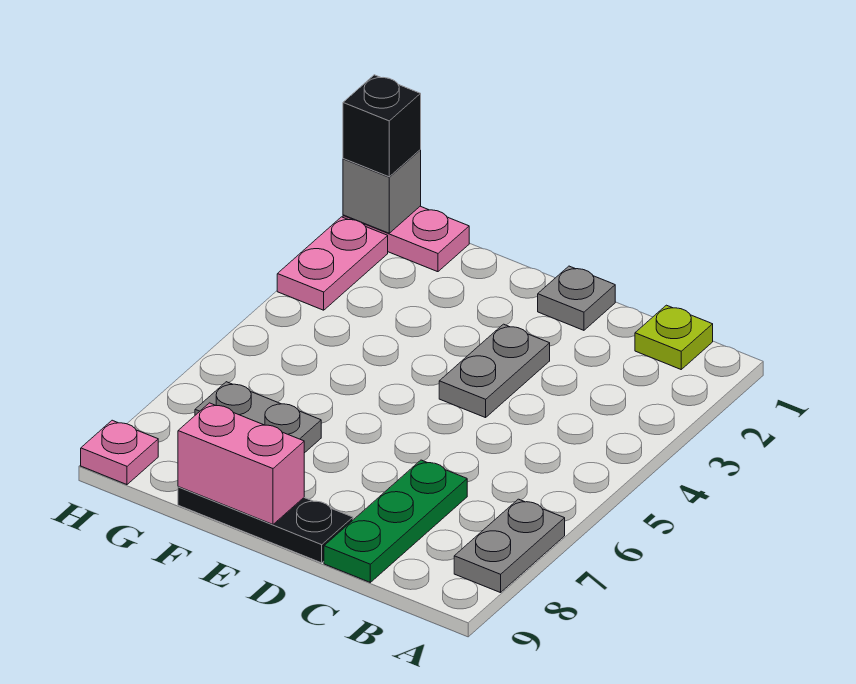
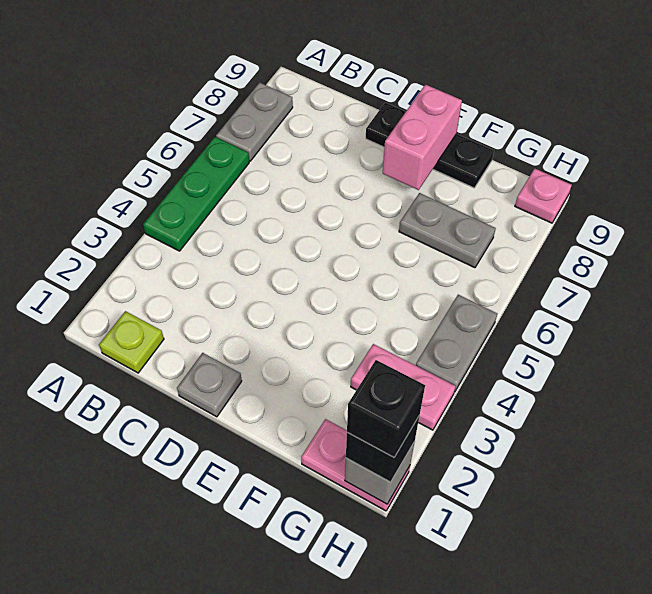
green plate C7:C9 level 1 -> green plate A4:A6 level 1
grey plate D3:D4 level 1 -> grey plate H4:H5 level 1
pink brick E9:F9 level 2 -> pink brick E8:E9 level 2
none -> black brick H1 level 4
pink plate H2:H3 level 1 -> pink plate G3:H3 level 1

